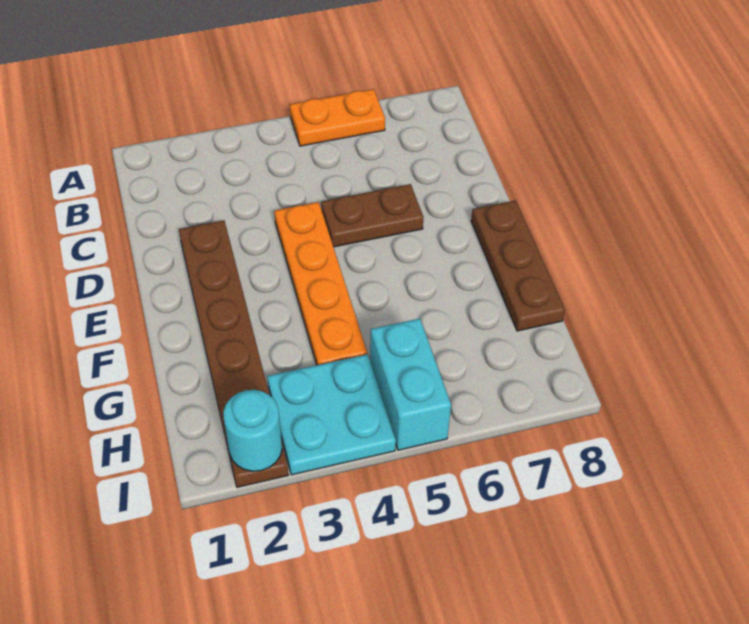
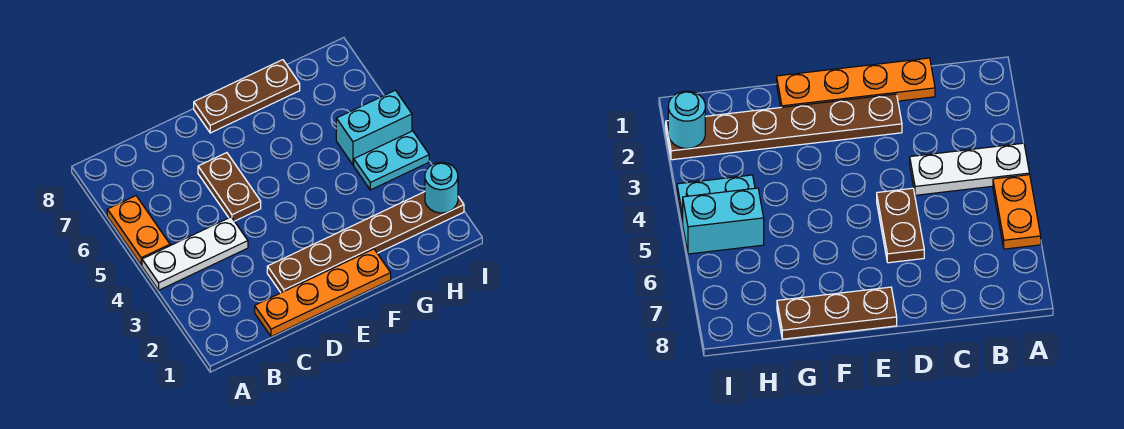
none -> white plate A4:C4 level 1
orange plate D4:G4 level 1 -> orange plate C1:F1 level 1
cyan plate H3:I4 level 1 -> cyan plate H4:I4 level 1

